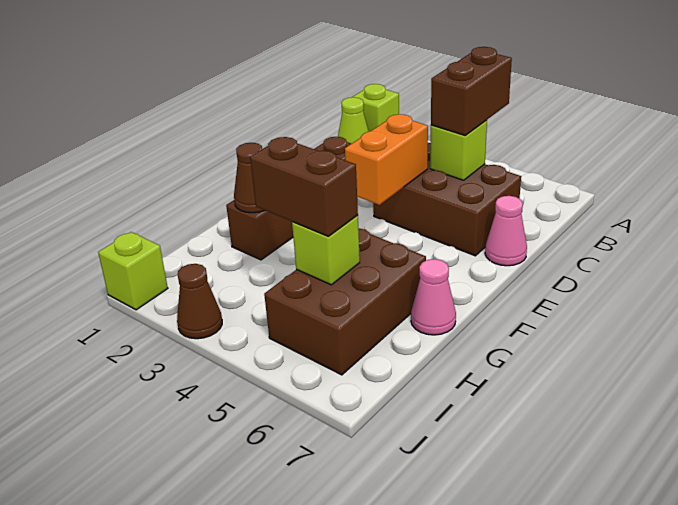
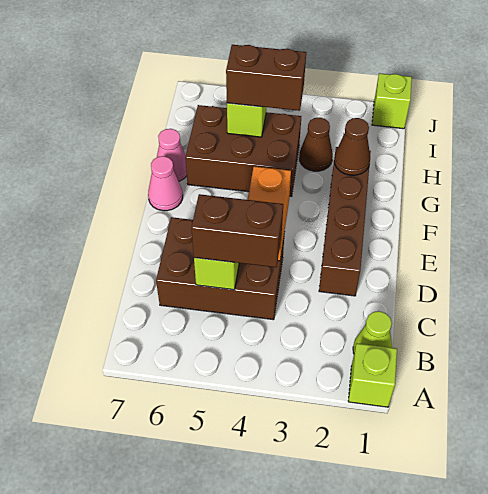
brown brick B5:C5 level 3 -> brown brick C4:C5 level 3
pink cone D7 level 1 -> pink cone F7 level 1
brown brick G5:I6 level 1 -> brown brick G4:H6 level 1
brown cone J3 level 1 -> brown cone H3 level 1

